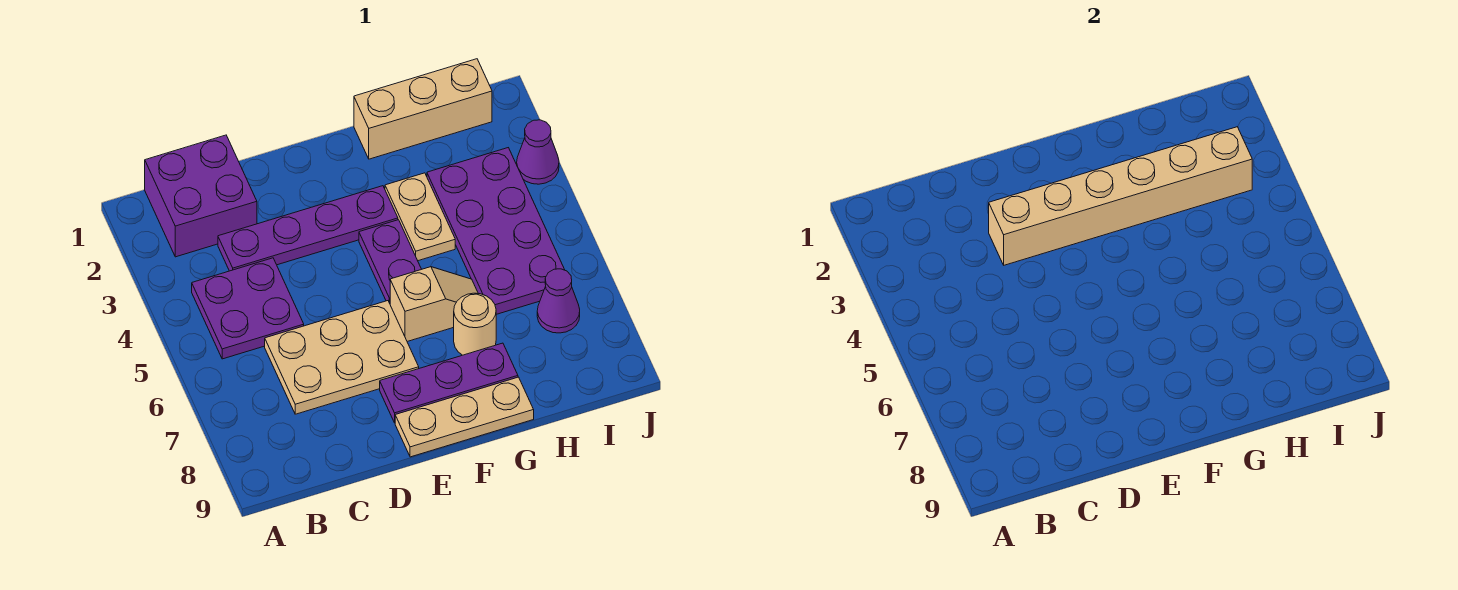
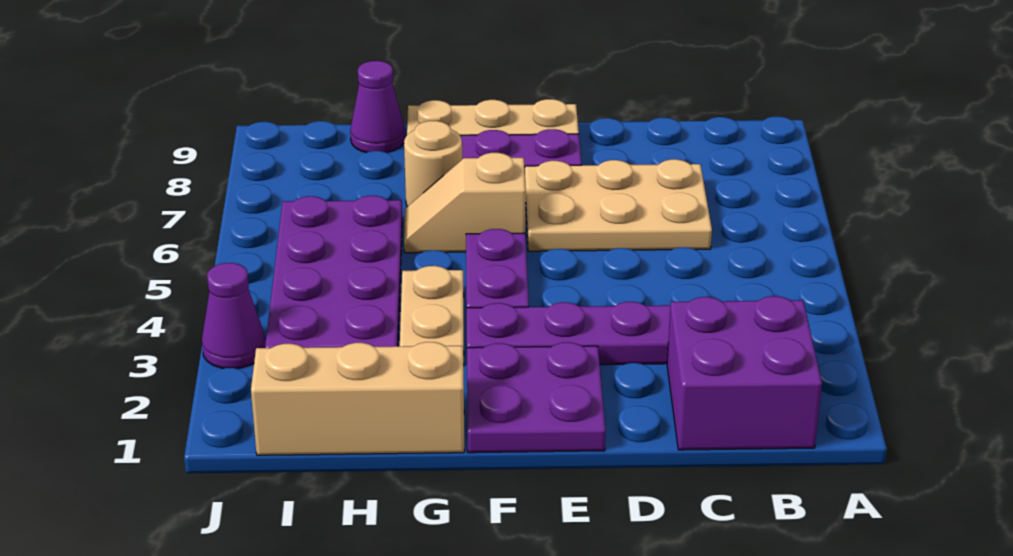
purple plate B4:C5 level 1 -> purple plate E1:F2 level 1
tan brick D3:I3 level 2 -> none
purple cone I7 level 1 -> purple cone H9 level 1

